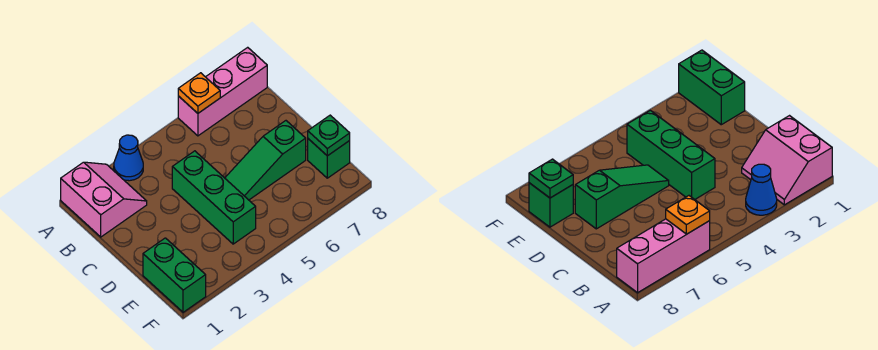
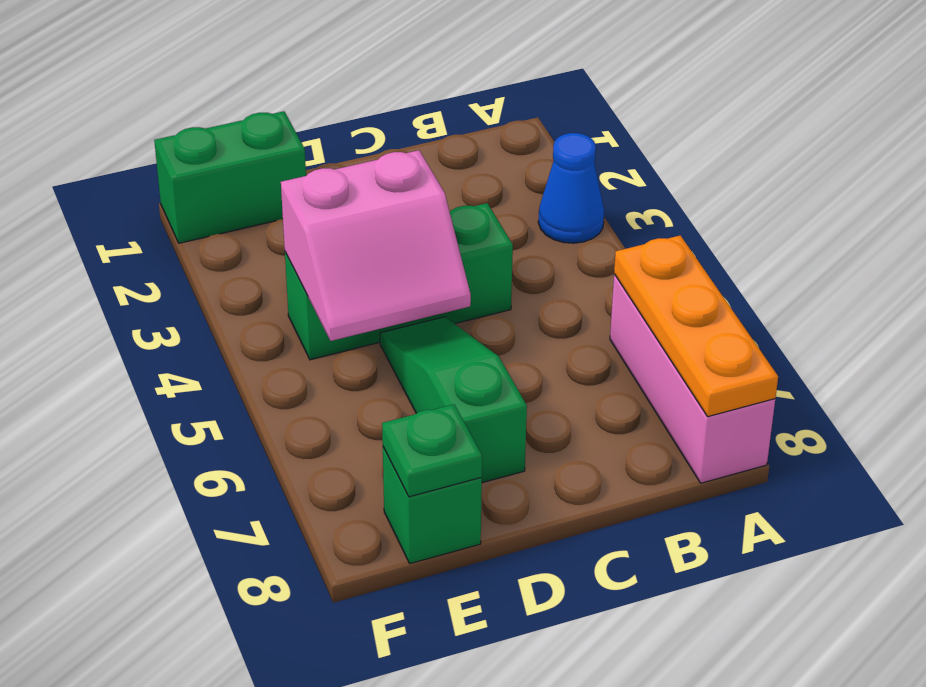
pink slope A1:B2 level 1 top 1 -> pink slope D4:E5 level 2 top 4
orange plate A6 level 2 -> orange plate A6:A8 level 2

